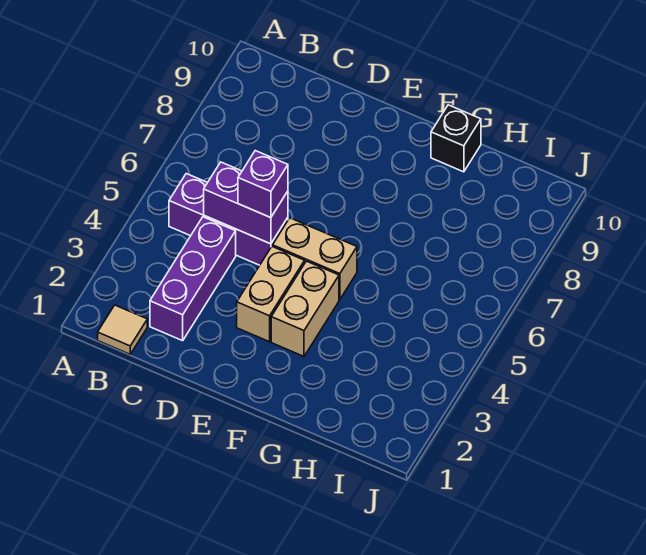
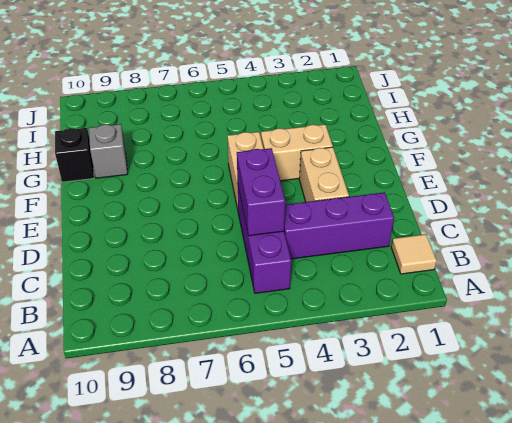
purple brick D5 level 3 -> none
tan brick E3:E4 level 1 -> tan brick D3:E3 level 1
none -> grey brick G9 level 1

